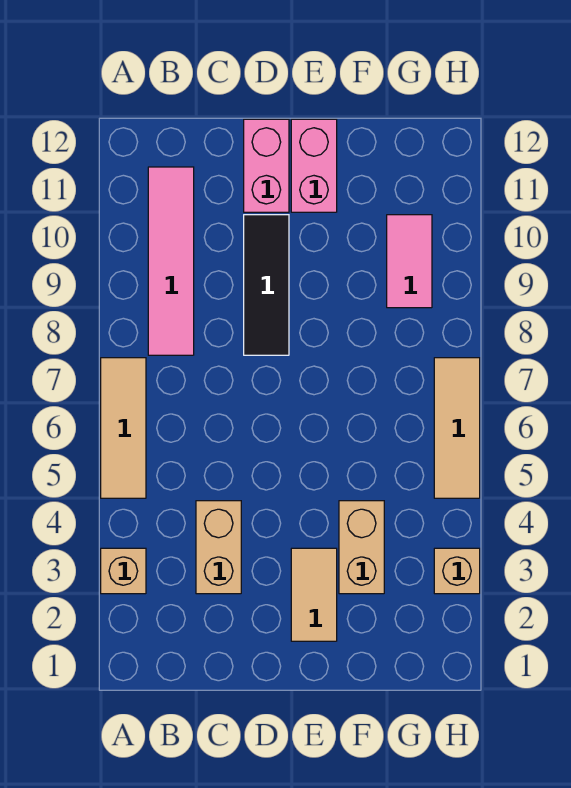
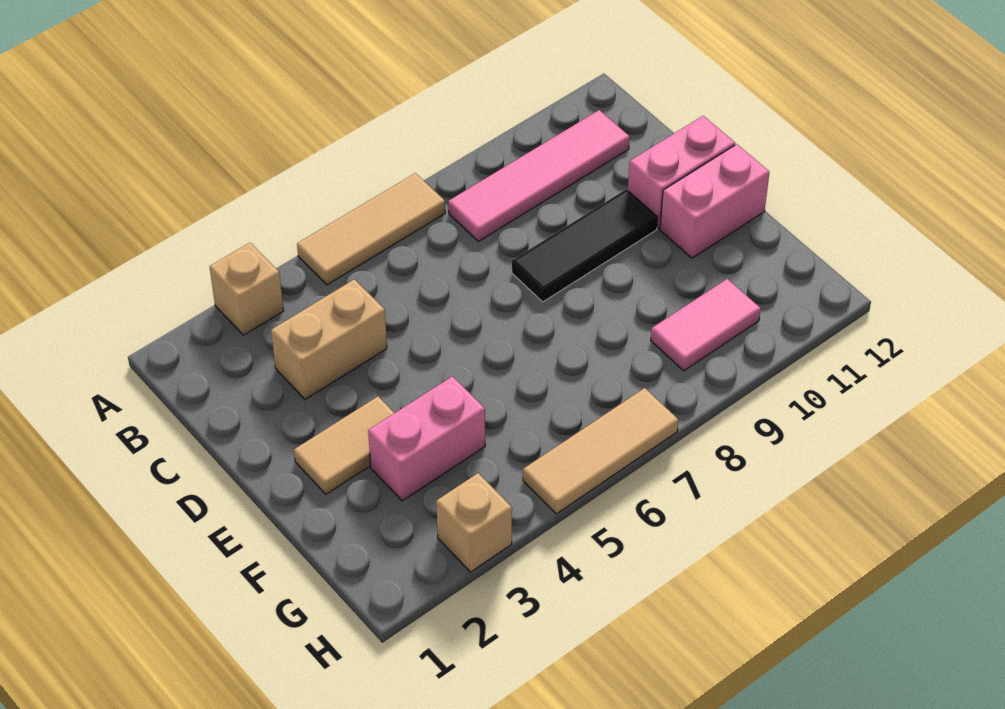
tan brick F3:F4 level 1 -> pink brick F3:F4 level 1

